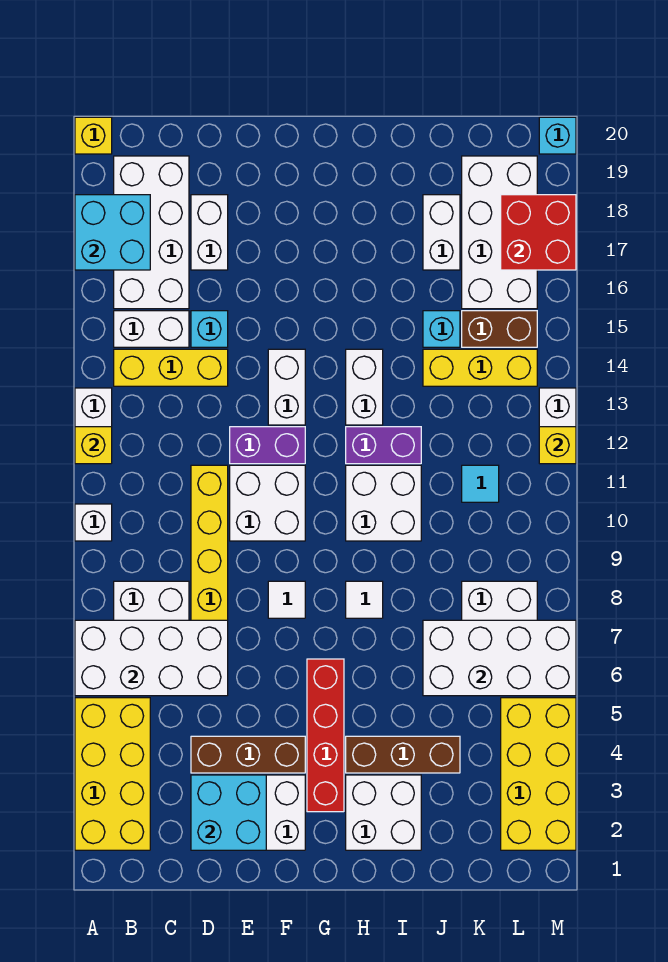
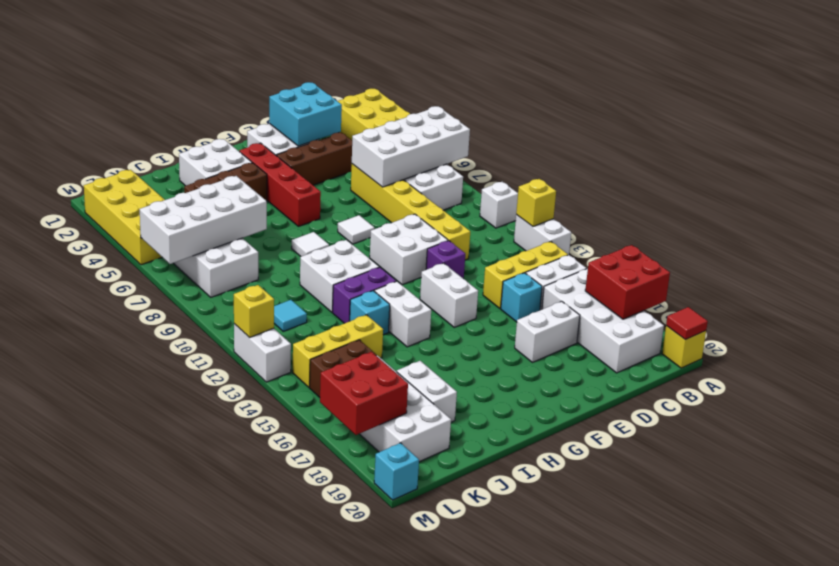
cyan brick A17:B18 level 2 -> red brick A17:B18 level 2
none -> red tile A20 level 2
white brick D17:D18 level 1 -> white brick D17:E17 level 1
purple brick E12:F12 level 1 -> purple brick E12 level 1
cyan brick J15 level 1 -> cyan brick I13 level 1

